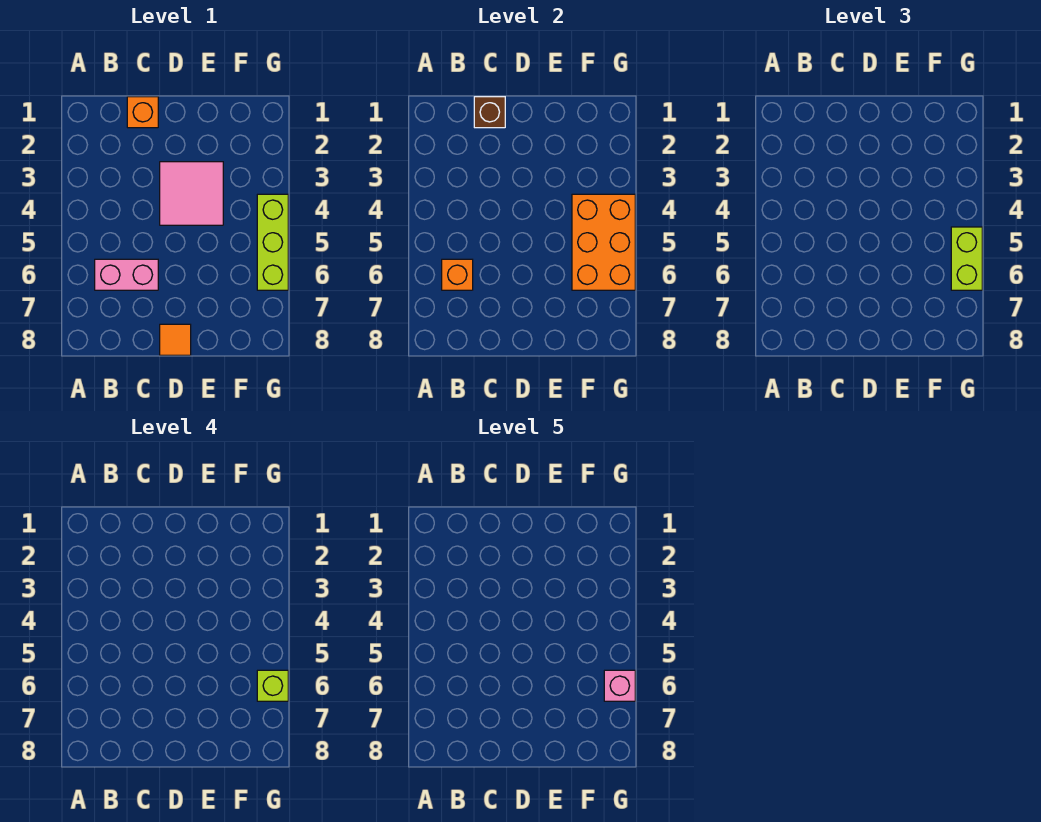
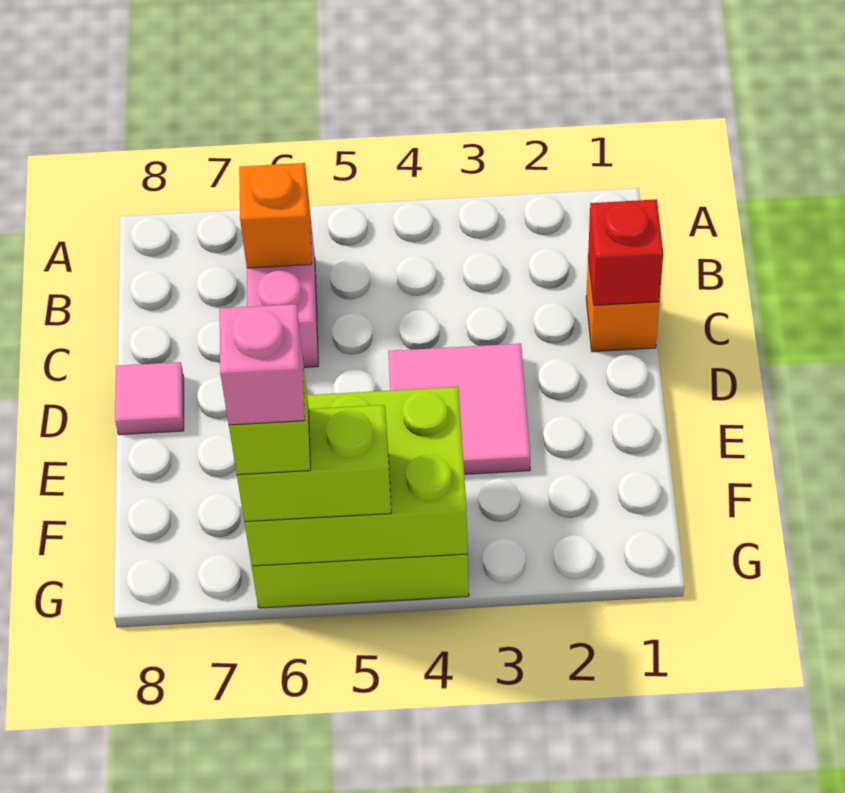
brown brick C1 level 2 -> red brick C1 level 2
orange tile D8 level 1 -> pink tile D8 level 1
orange brick F4:G6 level 2 -> lime brick F4:G6 level 2

